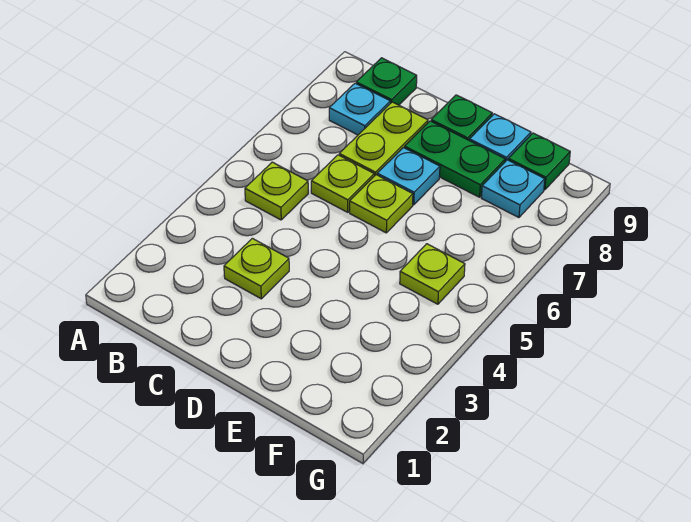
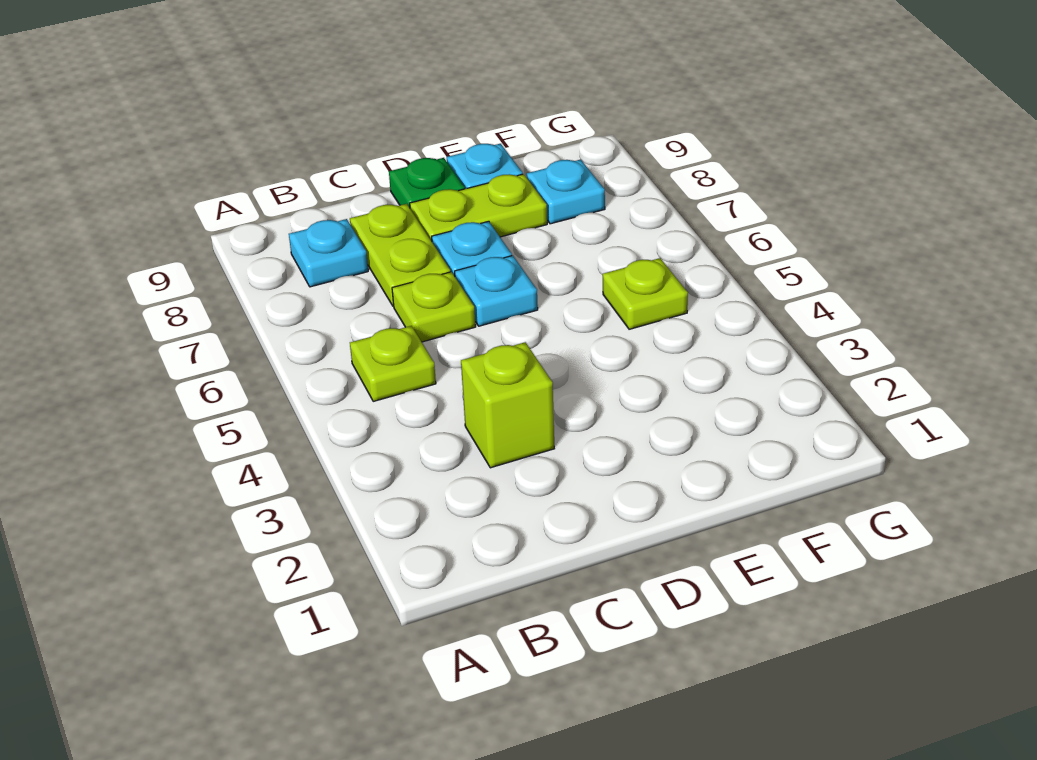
green plate B9 level 1 -> none
lime plate C3 level 1 -> lime brick C3 level 1
lime plate D6 level 1 -> cyan plate D6 level 1
green plate D8:E8 level 1 -> lime plate D8:E8 level 1
green plate F9 level 1 -> none

